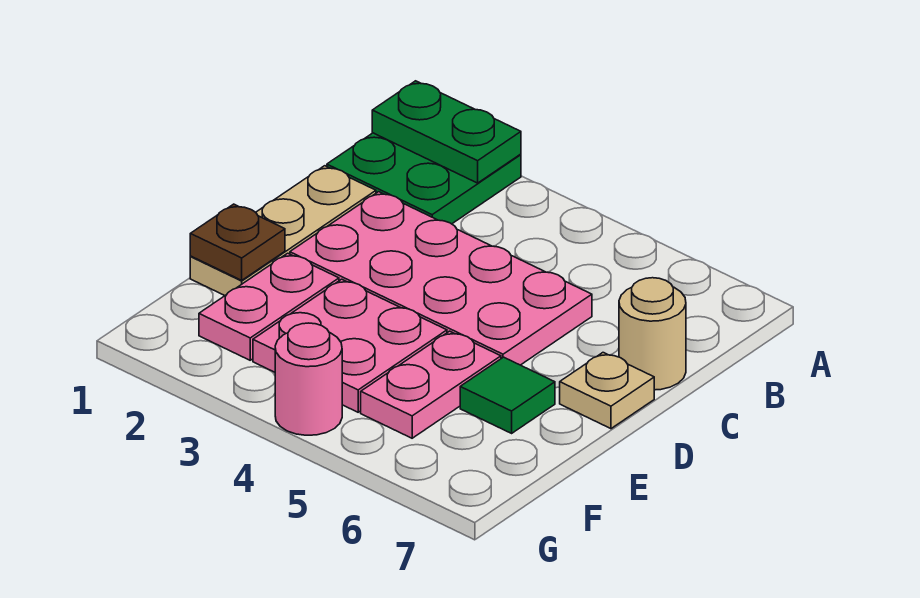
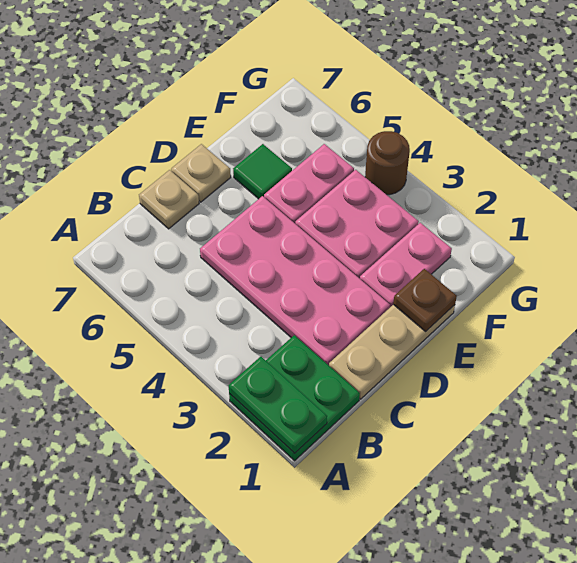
tan round brick C7 level 1 -> tan plate C7 level 1
pink round brick G4 level 1 -> brown round brick G4 level 1

